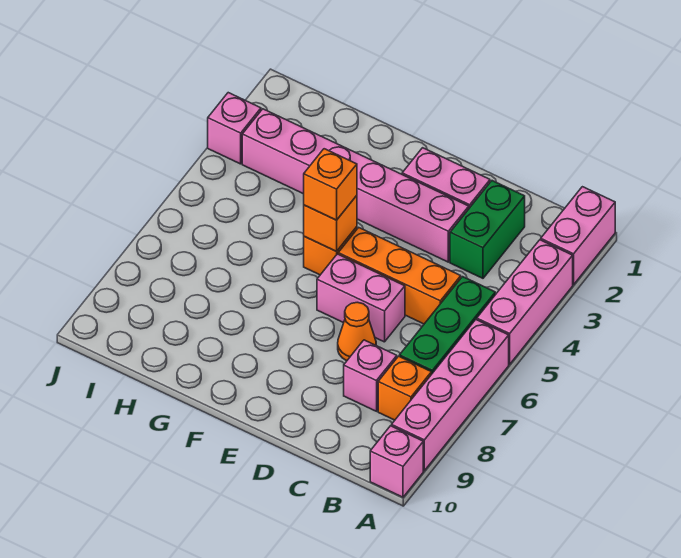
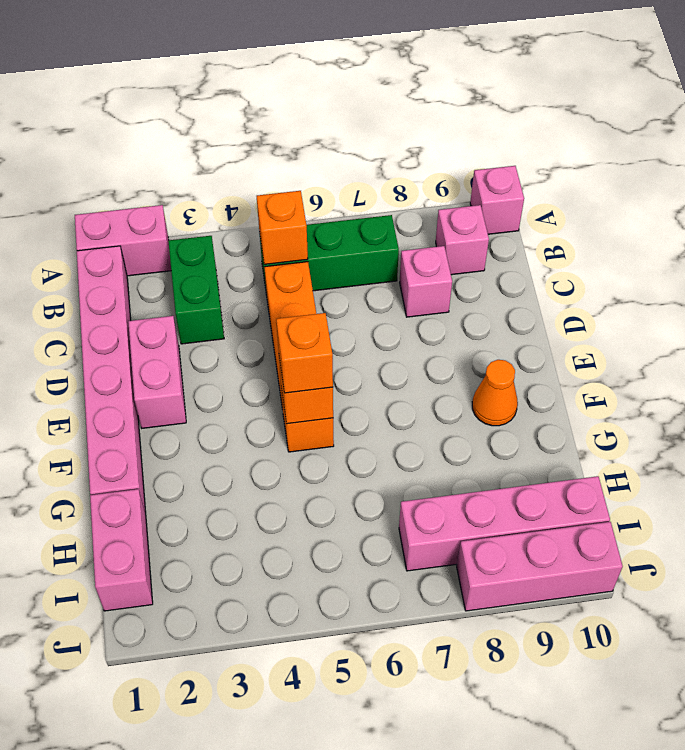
pink brick A3:A5 level 1 -> pink brick J8:J10 level 1
pink brick A6:A9 level 1 -> pink brick I7:I10 level 1
orange brick B8 level 1 -> orange brick B5 level 2
green brick C2:C3 level 1 -> green brick B3:C3 level 1
pink brick D3:I3 level 1 -> pink brick B1:G1 level 1
pink brick D6:E6 level 1 -> pink brick H1:I1 level 1
orange cone D7 level 1 -> orange cone F9 level 1
pink brick J3 level 1 -> pink brick B9 level 1

